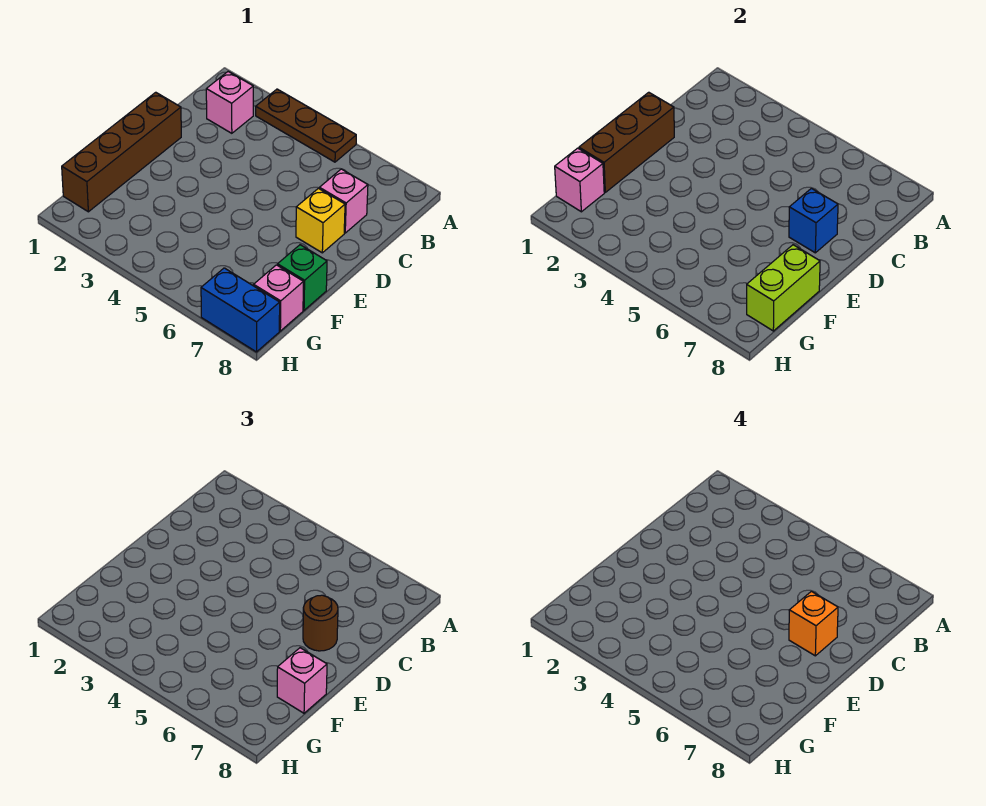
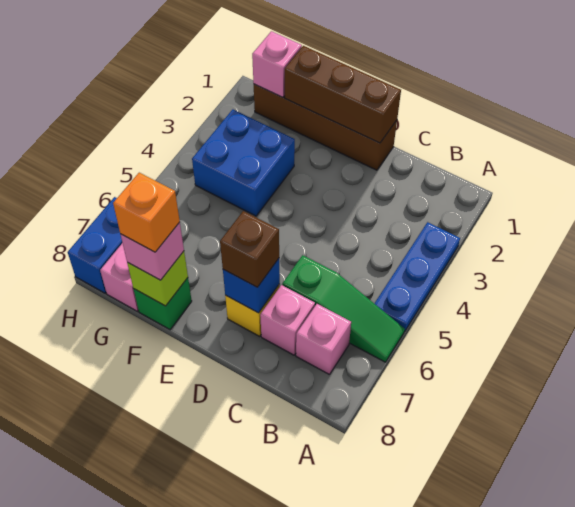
brown plate A3:A5 level 1 -> blue plate A3:A5 level 1
none -> green slope A6:C6 level 1 top C
pink brick B2 level 1 -> pink brick B7 level 1
brown round brick D7 level 3 -> brown brick D7 level 3
orange brick D7 level 4 -> orange brick F8 level 4
none -> blue brick F3:G4 level 1
lime brick F8:G8 level 2 -> lime brick F8 level 2

